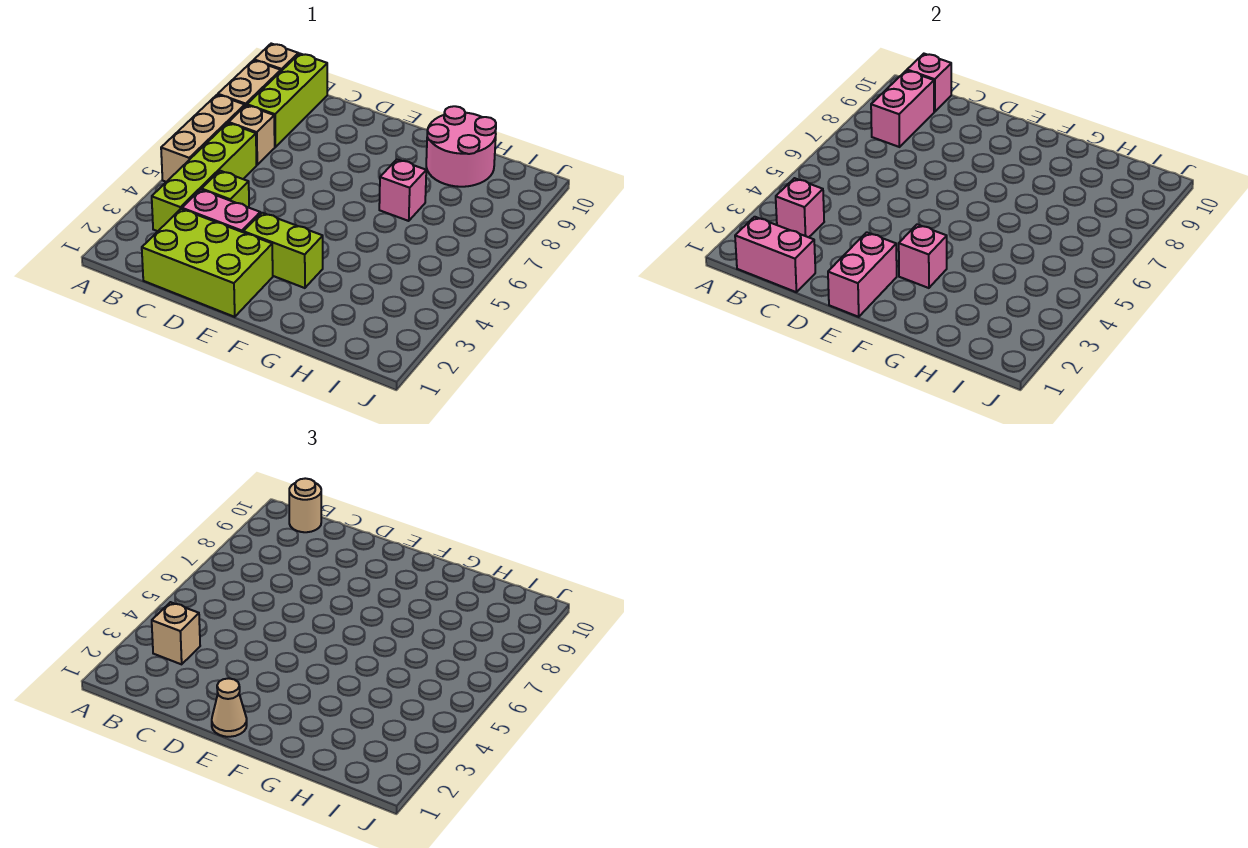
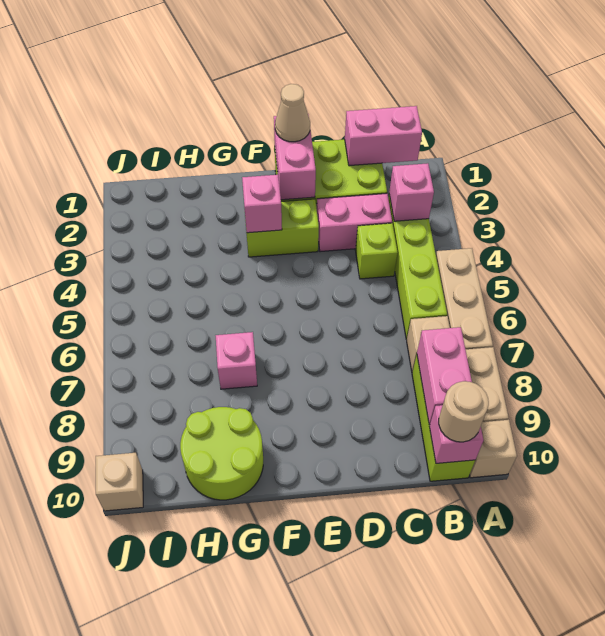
tan brick B3 level 3 -> tan brick J10 level 1
pink round brick G9:H10 level 1 -> lime round brick G9:H10 level 1

